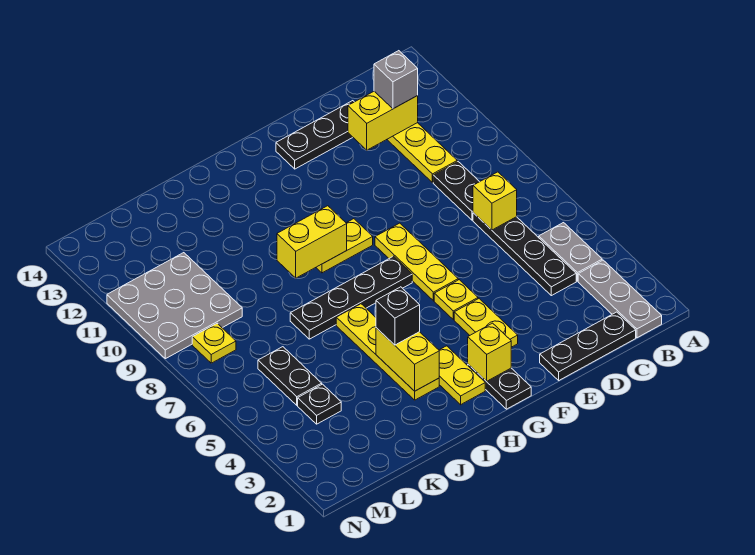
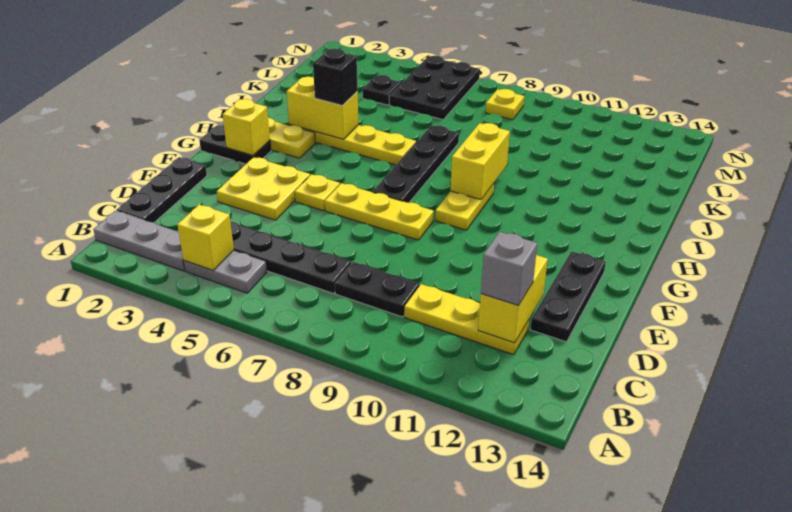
yellow brick C7 level 2 -> yellow brick B4 level 2
yellow plate F3:F4 level 1 -> yellow plate E3:F4 level 1
black plate L5:L6 level 1 -> black plate L5:N6 level 1
grey plate L9:N11 level 1 -> none

